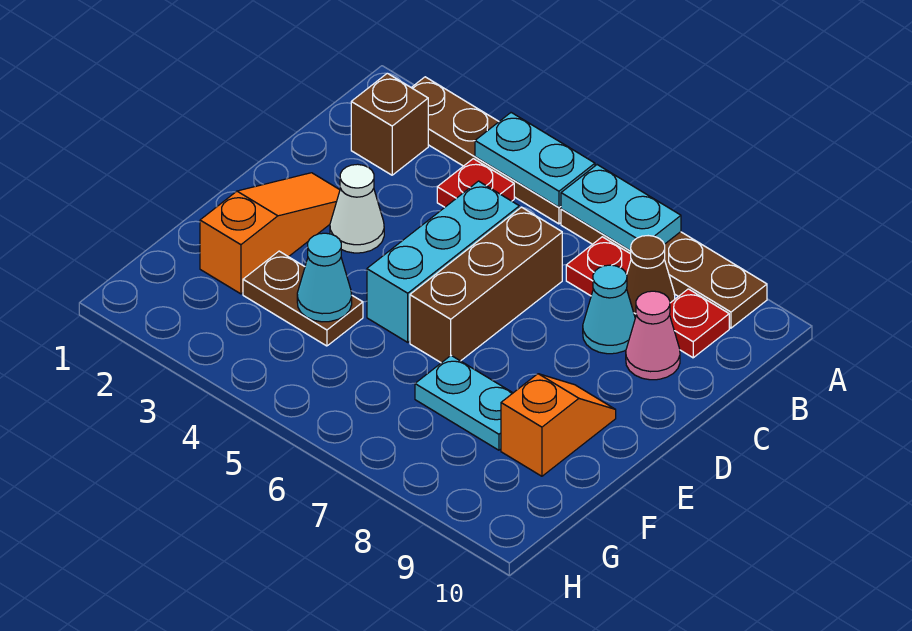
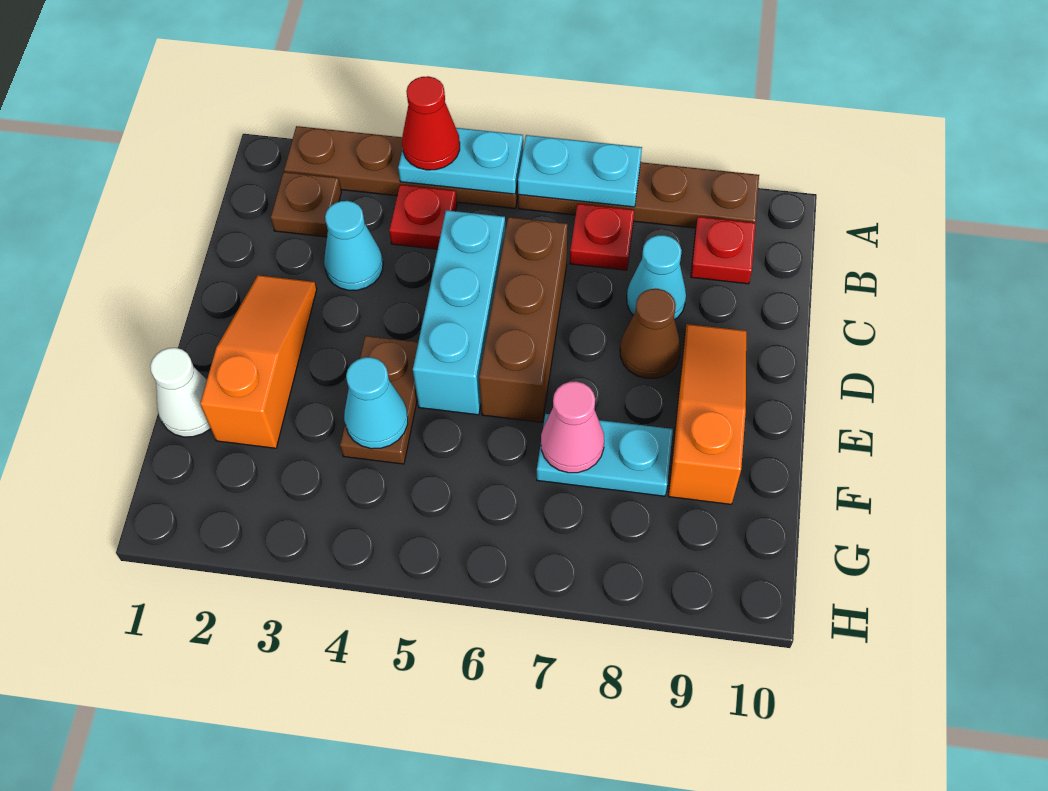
none -> red cone A4 level 3
brown brick B2 level 1 -> brown plate B2 level 1
brown cone B8 level 1 -> brown cone D8 level 1
none -> cyan cone C3 level 1
pink cone C9 level 1 -> pink cone F7 level 2
white cone D3 level 1 -> white cone F1 level 1
orange slope E9:F9 level 1 top F -> orange slope D9:F9 level 1 top F
brown plate F3:F4 level 1 -> brown plate E4:F4 level 1

